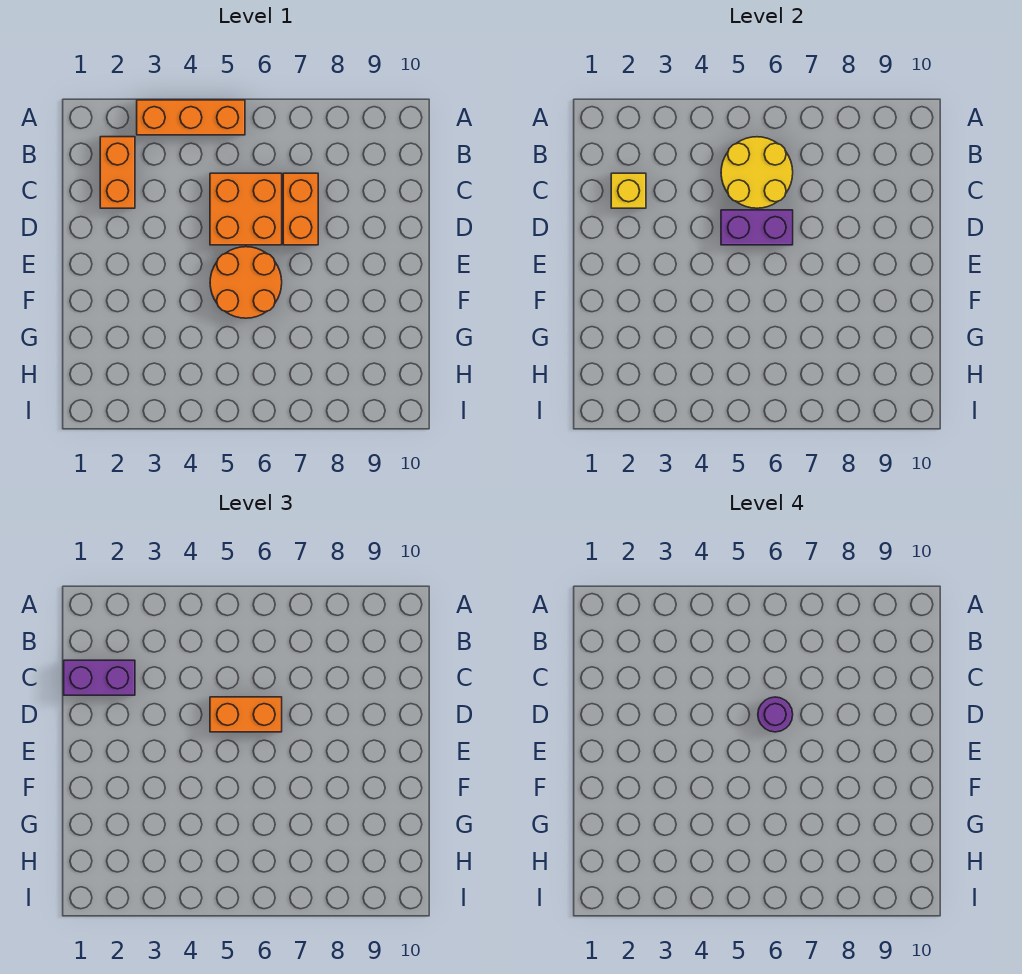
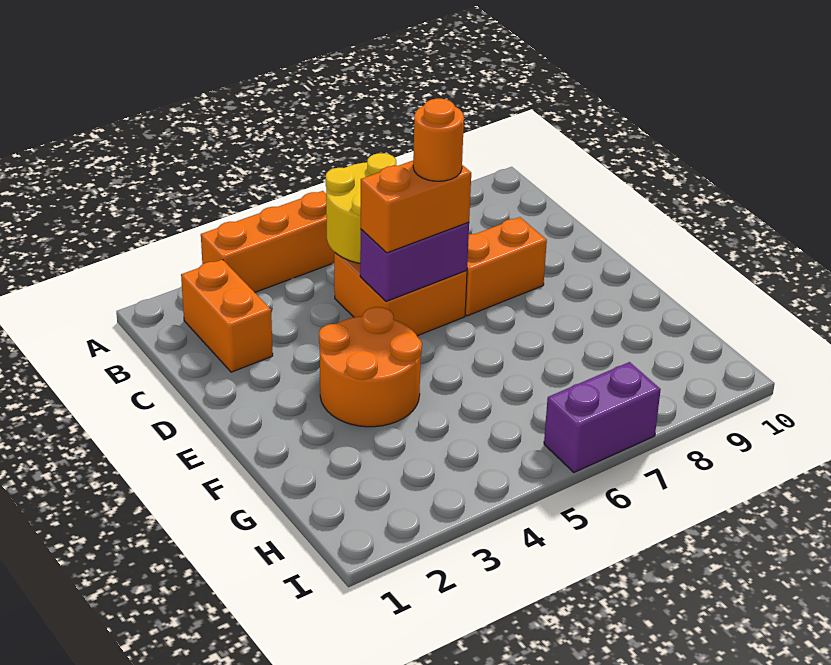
purple brick C1:C2 level 3 -> purple brick I6:I7 level 1
yellow brick C2 level 2 -> none
orange brick C7:D7 level 1 -> orange brick D7:D8 level 1
purple round brick D6 level 4 -> orange round brick D6 level 4
orange round brick E5:F6 level 1 -> orange round brick E3:F4 level 1

